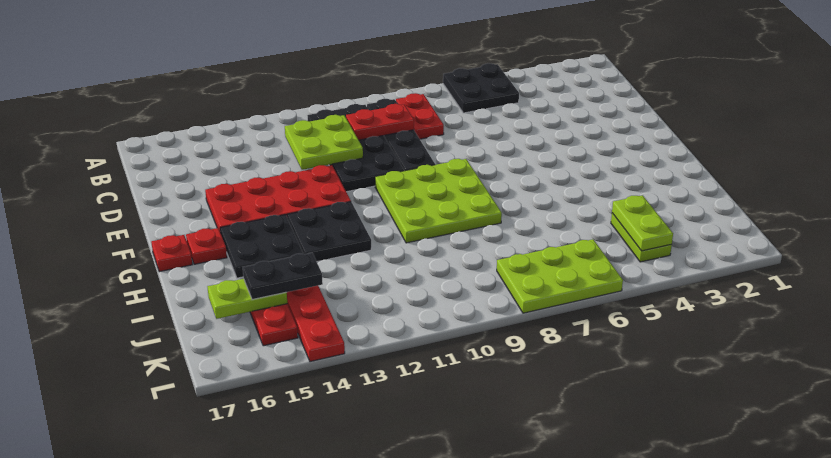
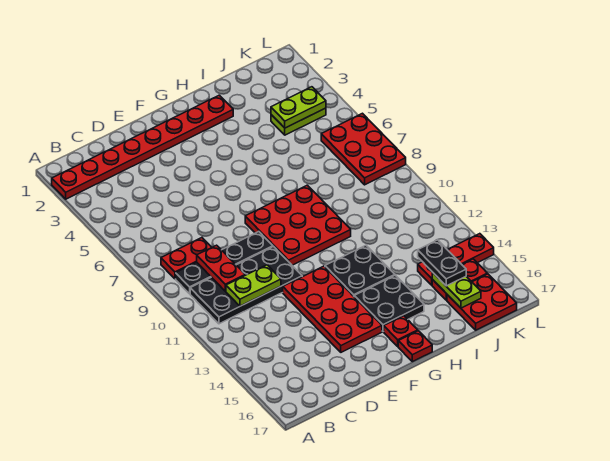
none -> red plate A2:H2 level 1
black plate A5:B6 level 1 -> none
lime plate C11:D12 level 2 -> lime plate C11:D11 level 2
lime plate F8:H10 level 1 -> red plate F8:H10 level 1
none -> red plate J16:K17 level 1
lime plate K6:L8 level 1 -> red plate K6:L8 level 1

